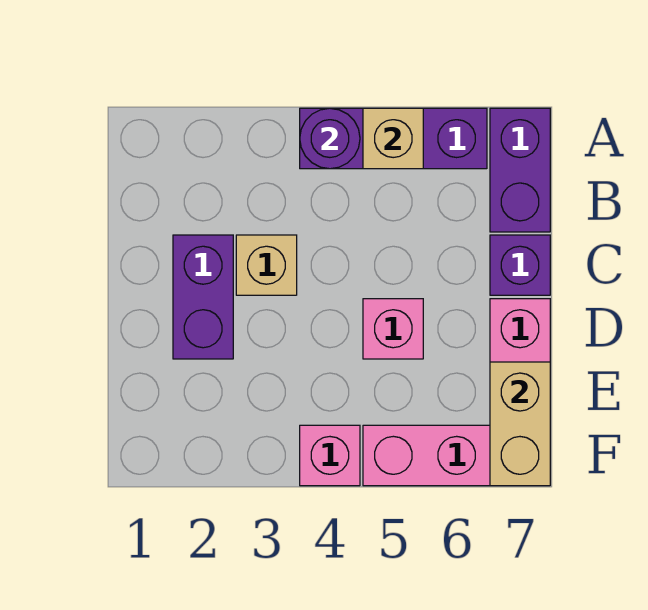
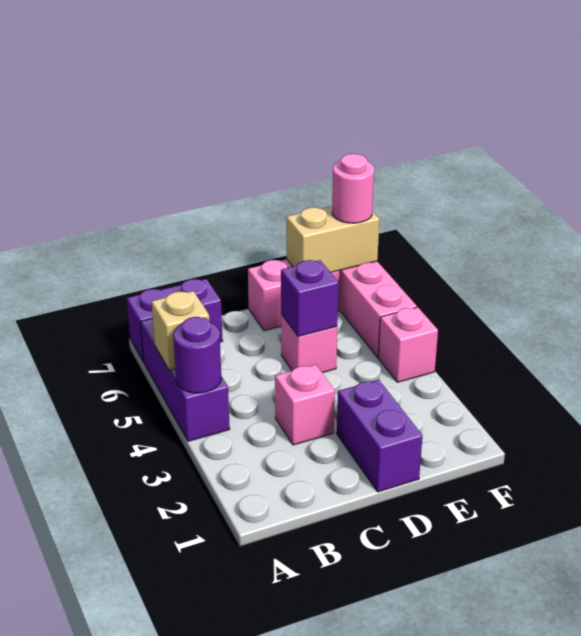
purple brick C2:D2 level 1 -> purple brick D1:D2 level 1
tan brick C3 level 1 -> pink brick C3 level 1
purple brick C7 level 1 -> purple brick D5 level 2
none -> pink round brick F7 level 3

